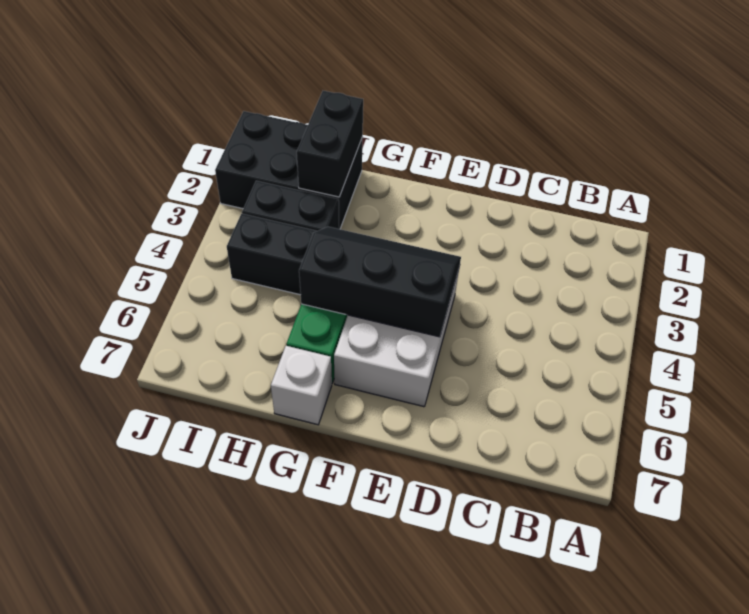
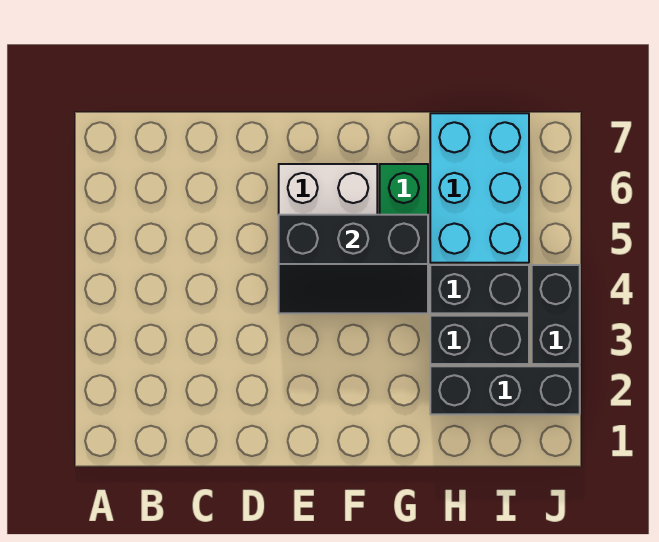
white brick G7 level 1 -> none
black brick H1:J2 level 1 -> black brick H2:J2 level 1
black brick H1:H2 level 2 -> black brick J3:J4 level 1
none -> cyan brick H5:I7 level 1

